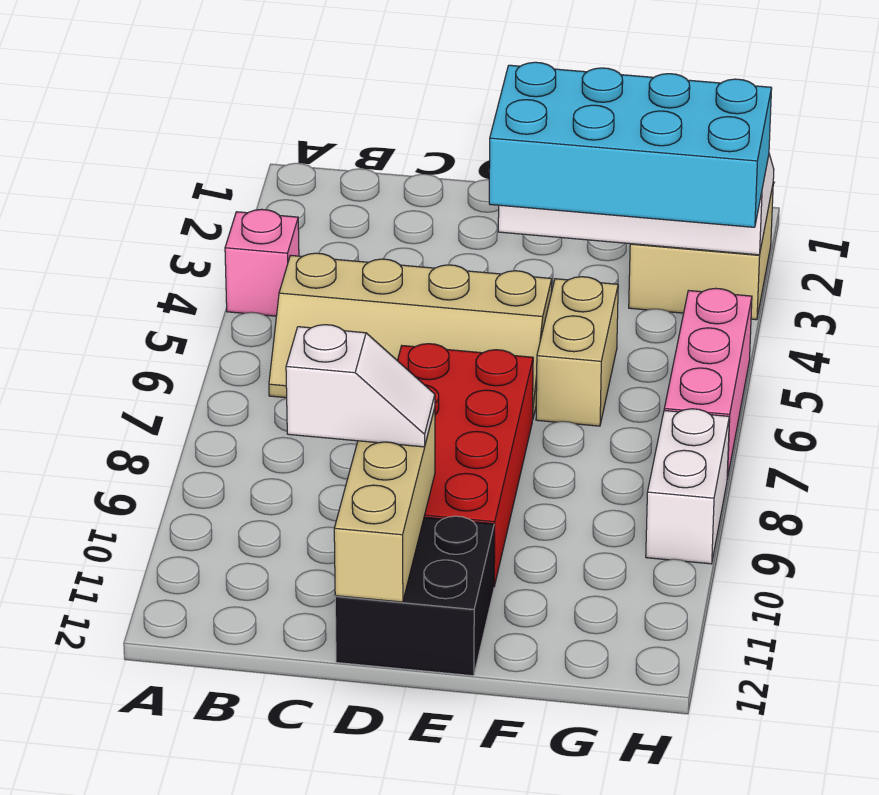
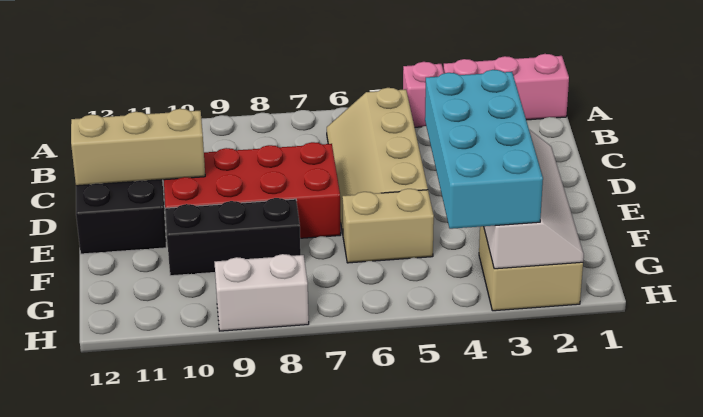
white slope C10:D10 level 3 top C -> none
none -> black brick F8:F10 level 1
pink brick H5:H7 level 1 -> pink brick A1:A3 level 1

